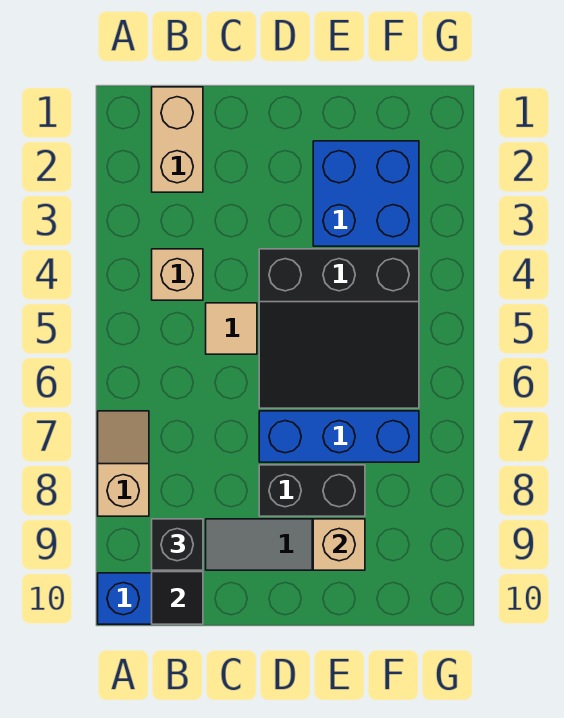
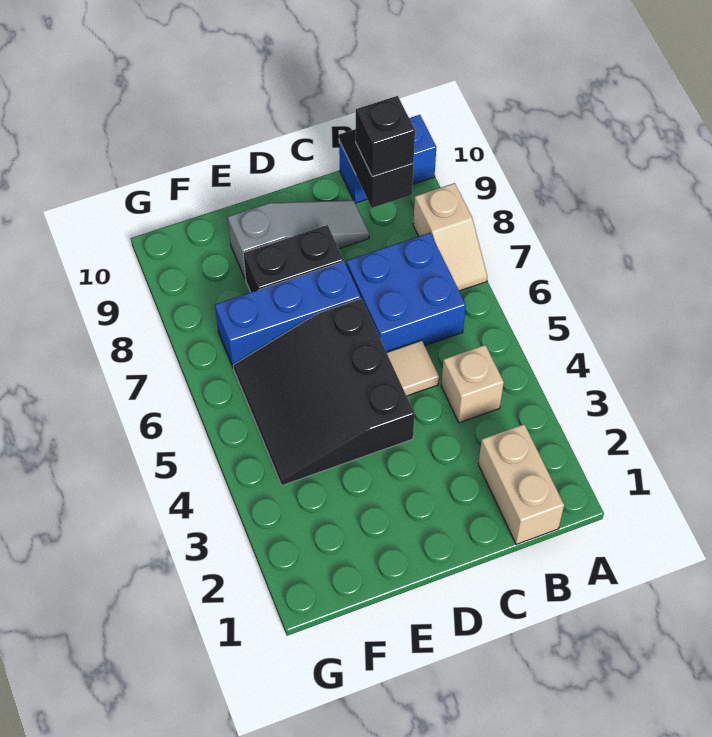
black slope D4:F6 level 1 top 4 -> black slope D4:F6 level 1 top D
blue brick E2:F3 level 1 -> blue brick B6:C7 level 1
tan brick E9 level 2 -> none

